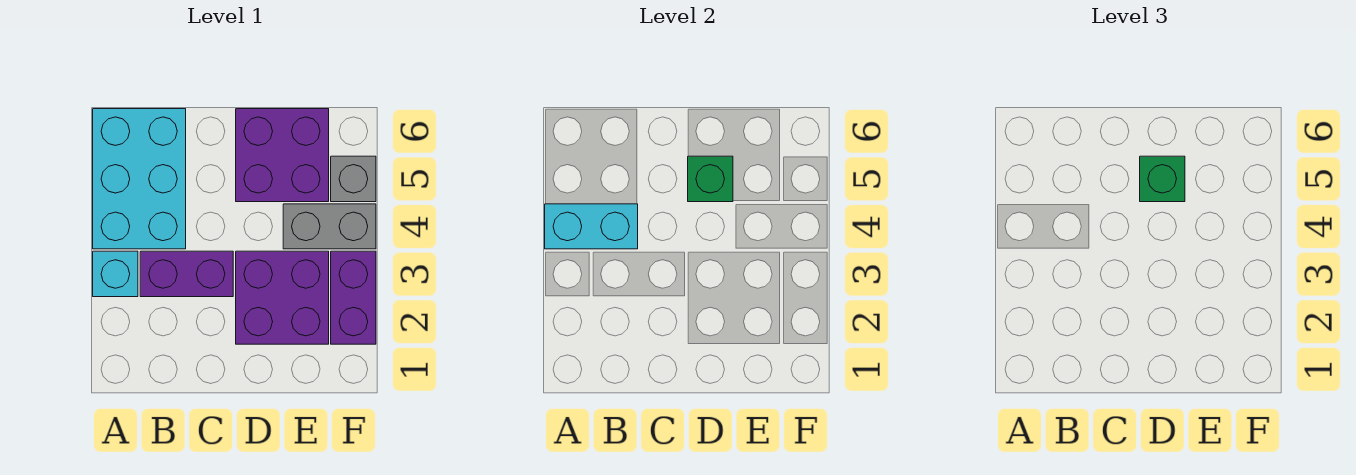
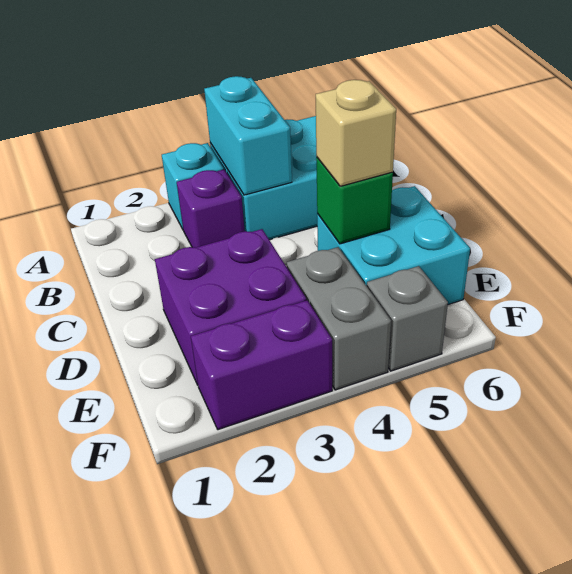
purple brick B3:C3 level 1 -> purple brick B3 level 1
purple brick D5:E6 level 1 -> cyan brick D5:E6 level 1
green brick D5 level 3 -> tan brick D5 level 3

